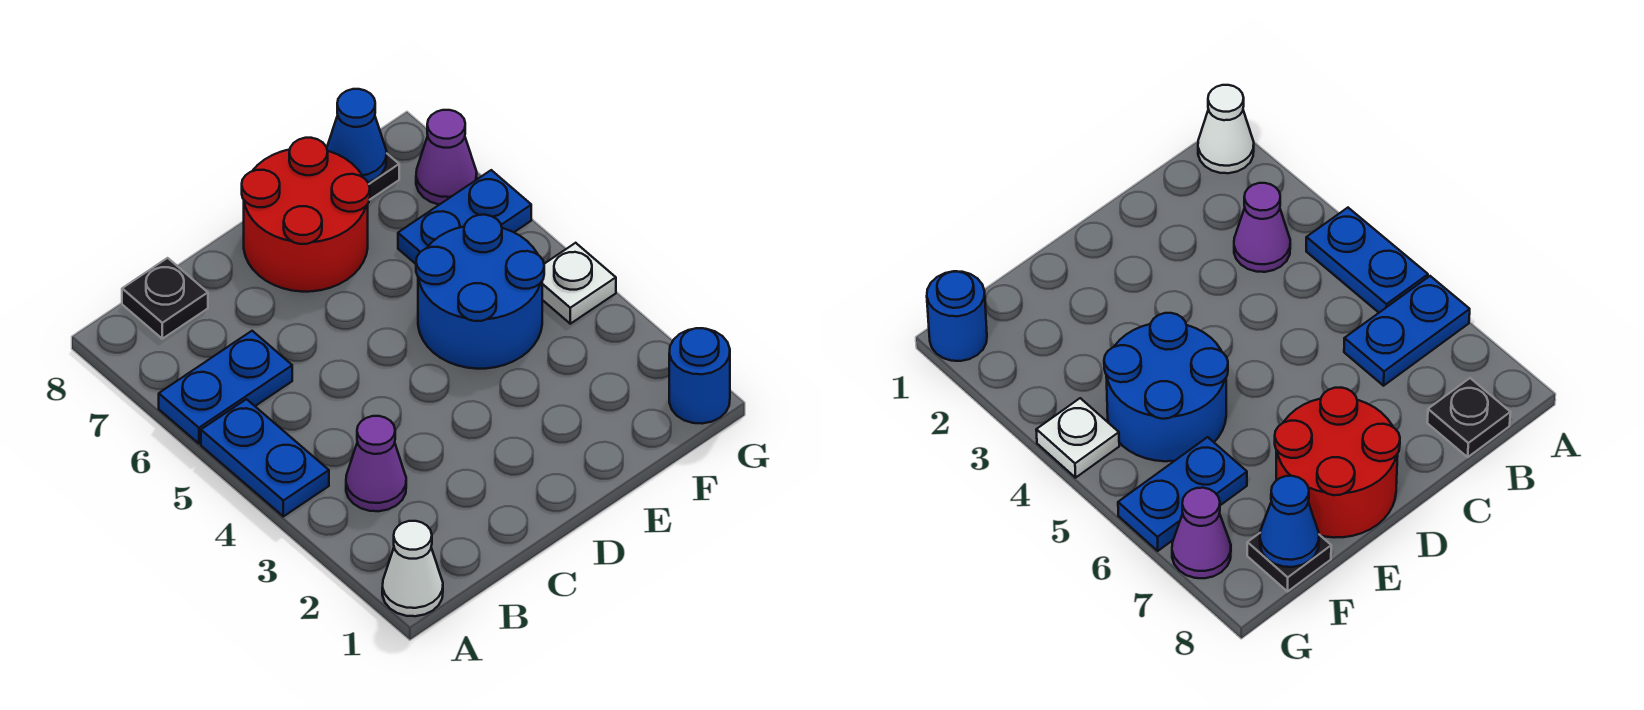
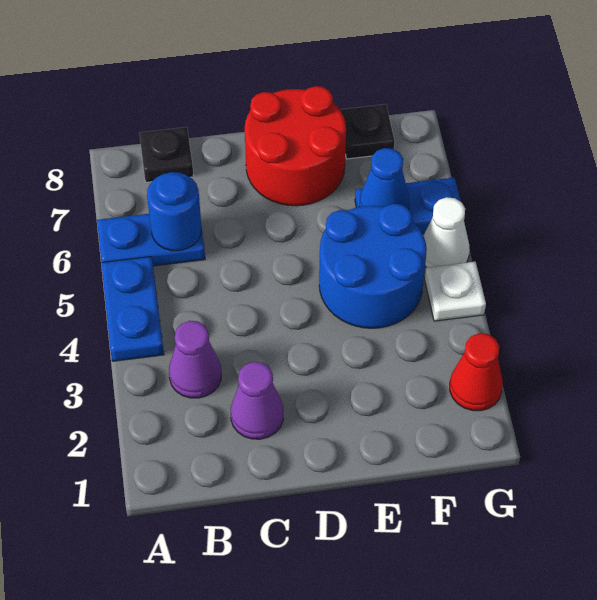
white cone A1 level 1 -> white cone G5 level 1
blue cone F8 level 2 -> blue cone F6 level 2
blue round brick G1 level 1 -> blue round brick B6 level 2
none -> red cone G2 level 1
purple cone G7 level 1 -> purple cone C2 level 1

